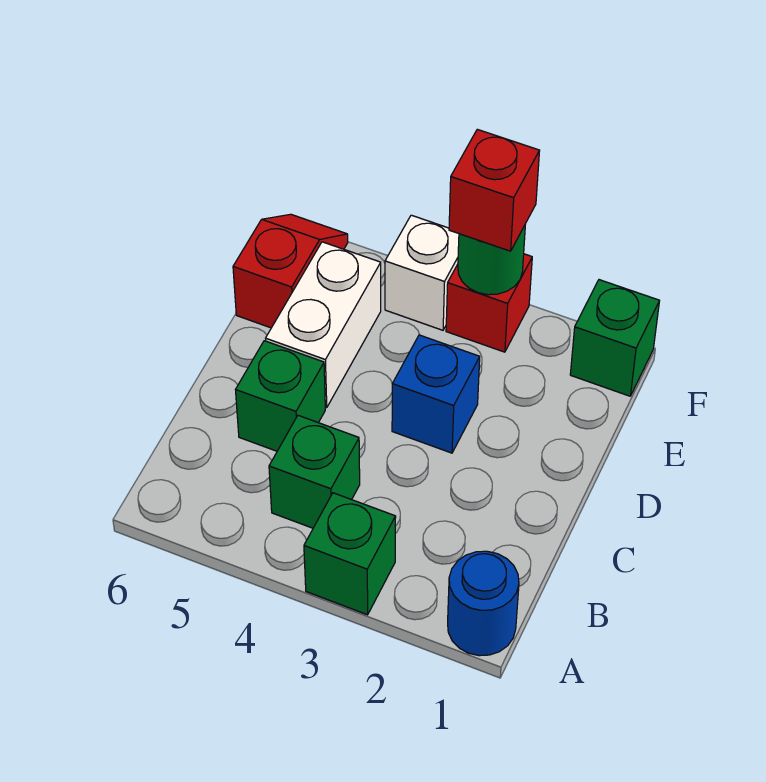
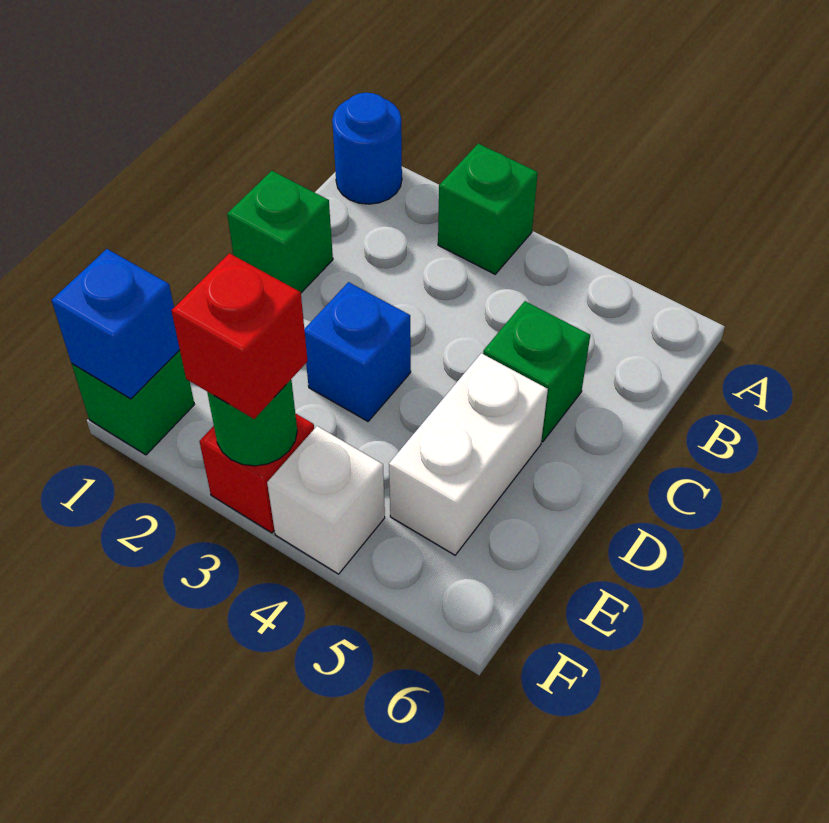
green brick B4 level 1 -> green brick C1 level 1
red slope E6:F6 level 1 top E -> none
none -> blue brick F1 level 2

